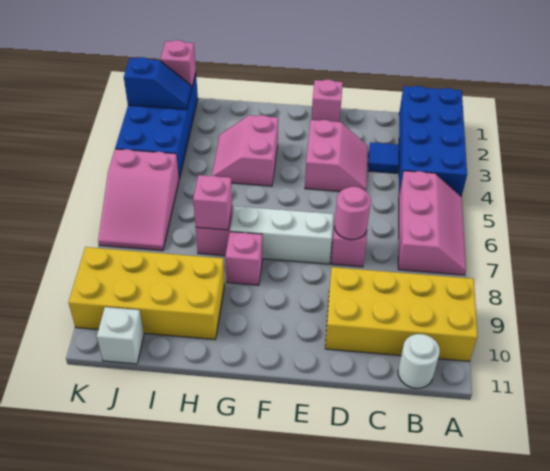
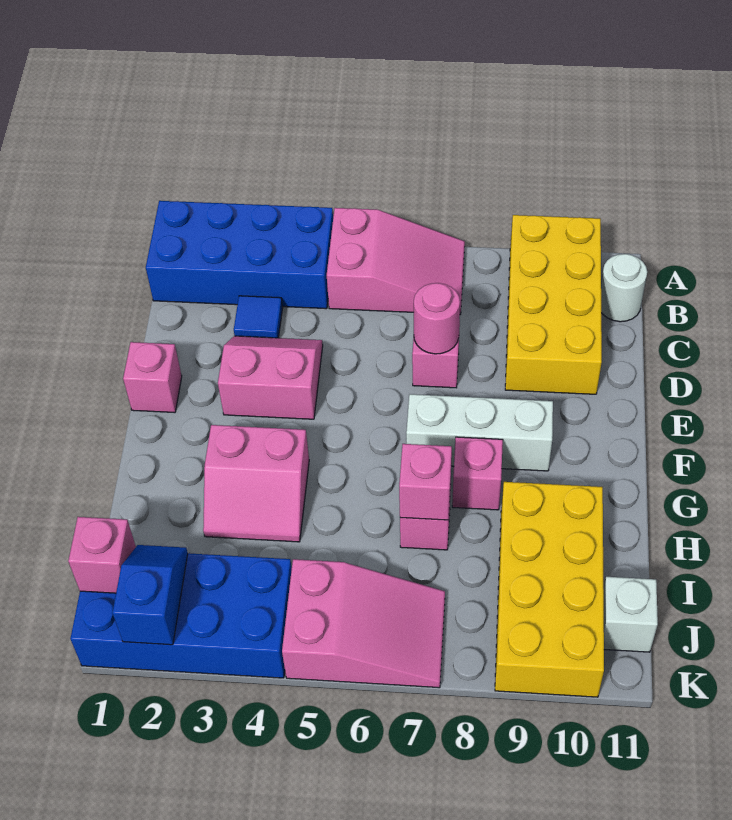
pink slope A5:B7 level 1 top B -> pink slope A5:B7 level 1 top 5
white brick E7:G7 level 1 -> white brick F7:F9 level 1

